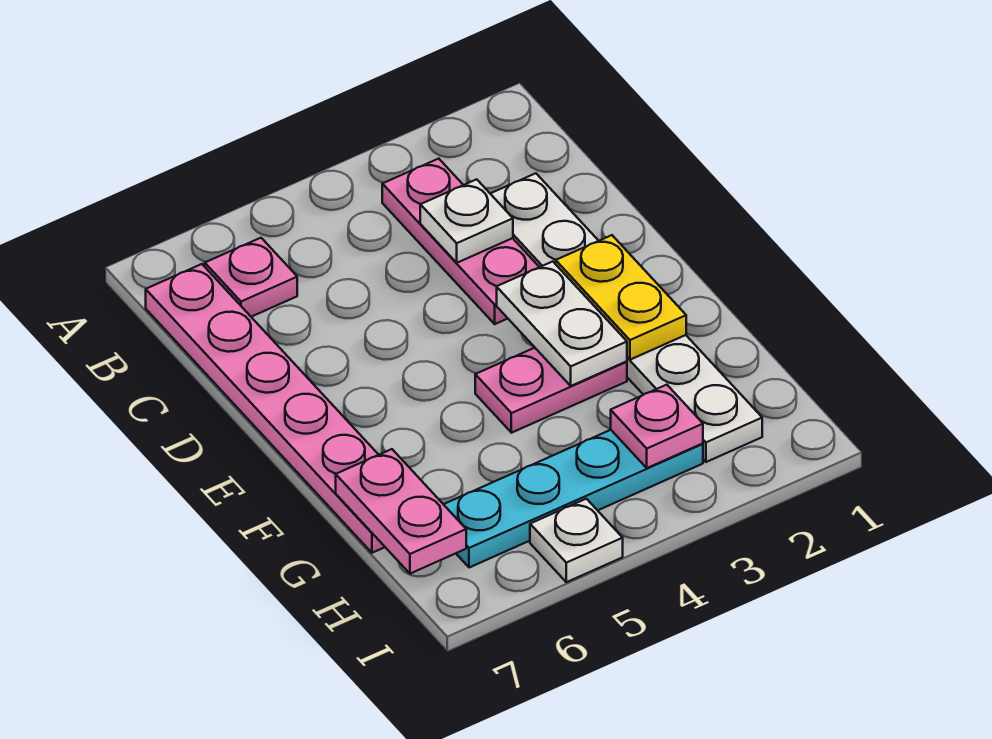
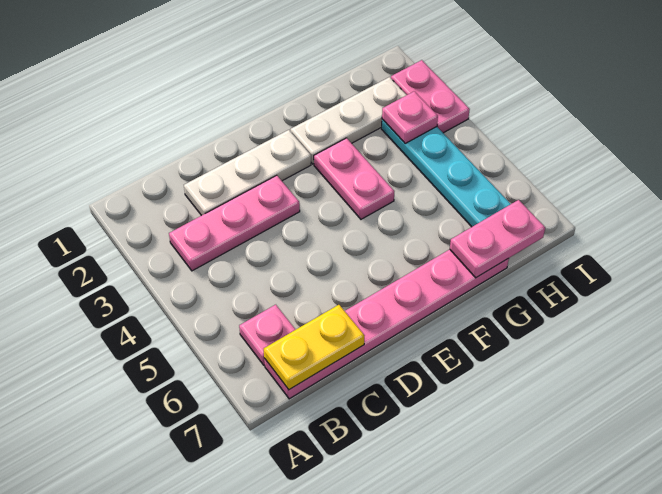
white plate C3 level 2 -> none
yellow plate E2:F2 level 2 -> yellow plate B7:C7 level 2
white plate E3:F3 level 2 -> none
none -> pink plate I2:I3 level 1
white plate I5 level 1 -> none

